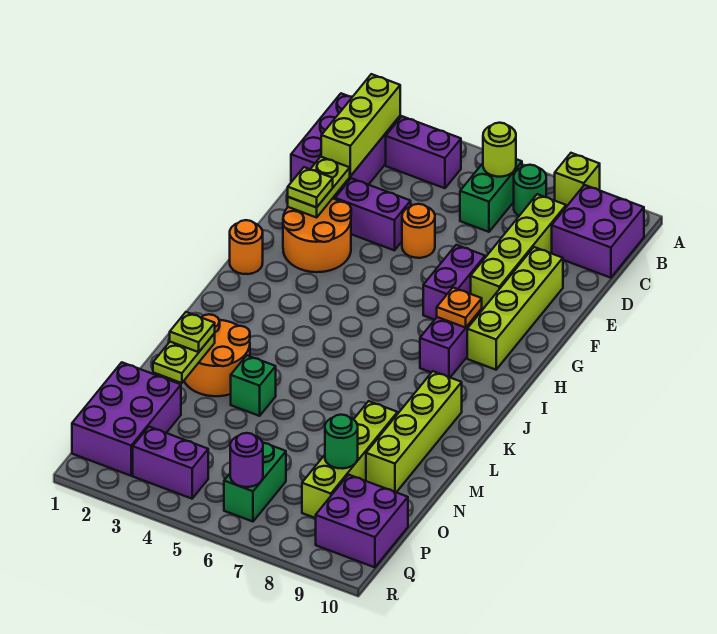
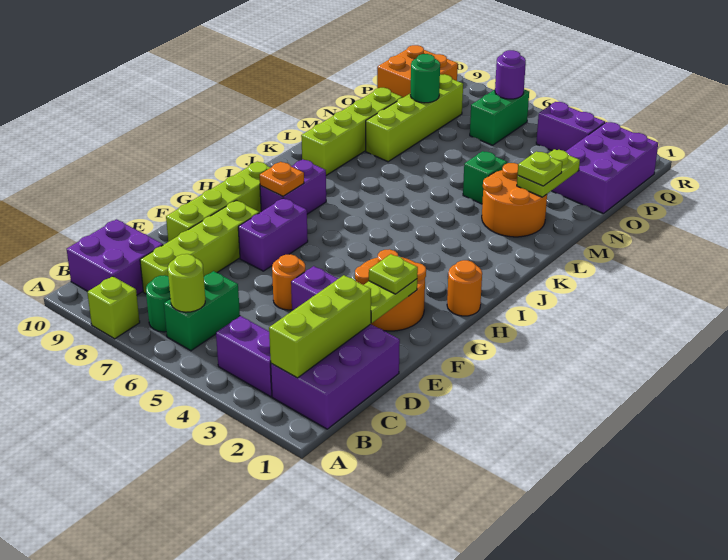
purple brick P9:Q10 level 1 -> orange brick P9:Q10 level 1

